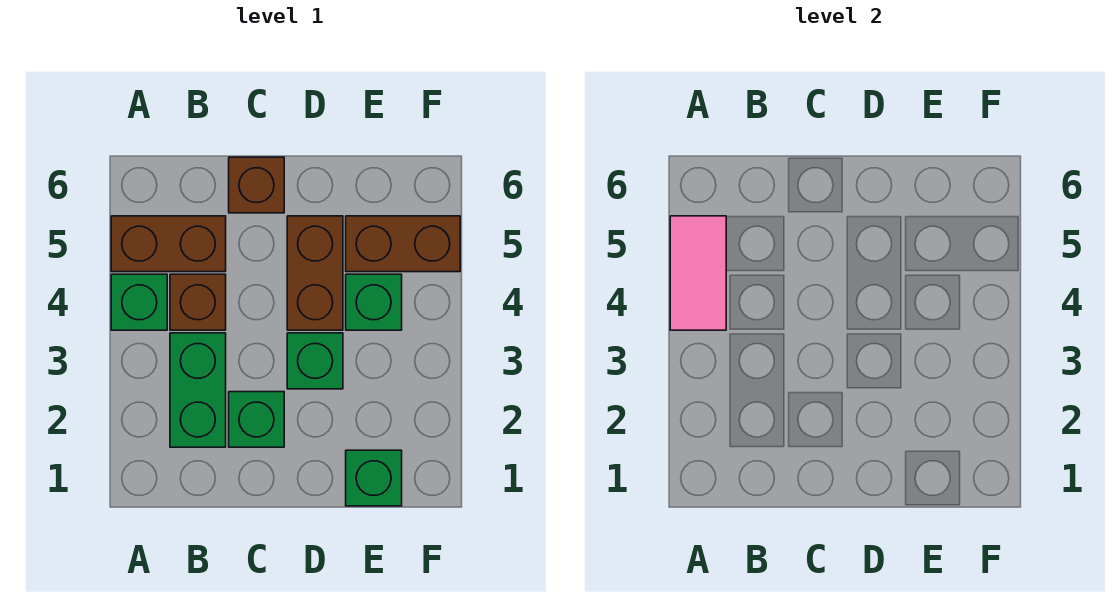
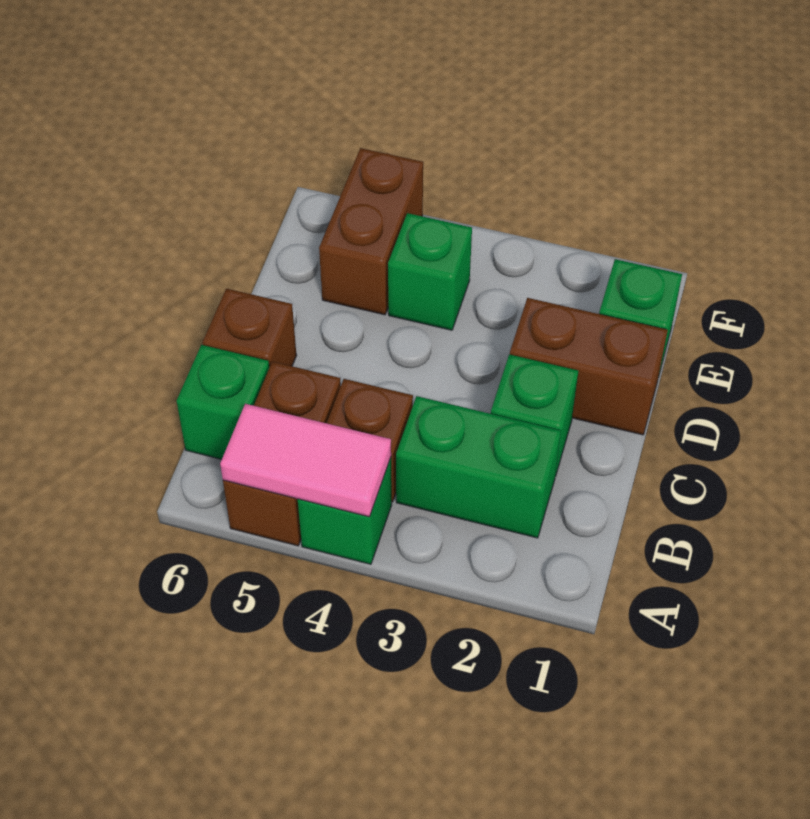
green brick D3 level 1 -> green brick B6 level 1
brown brick D4:D5 level 1 -> brown brick D1:D2 level 1

